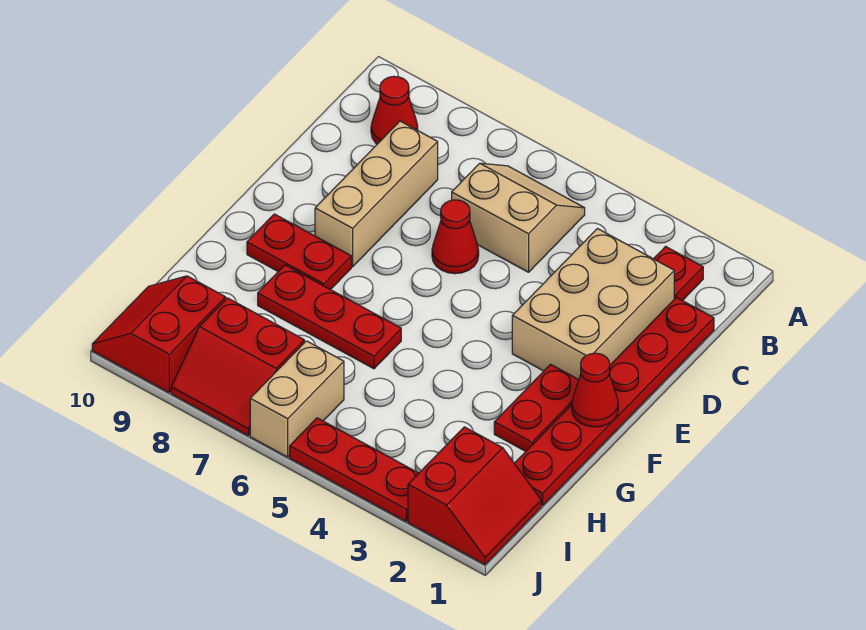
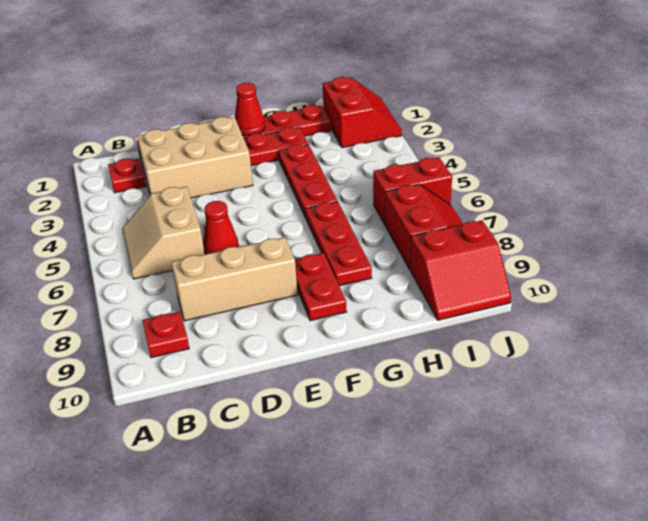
red cone B9 level 1 -> red plate B9 level 1
red slope I1:J2 level 1 top 2 -> red slope I1:J2 level 1 top I
tan brick I6:J6 level 1 -> red brick I6:J6 level 1
red plate J3:J5 level 1 -> red plate G3:G5 level 1

